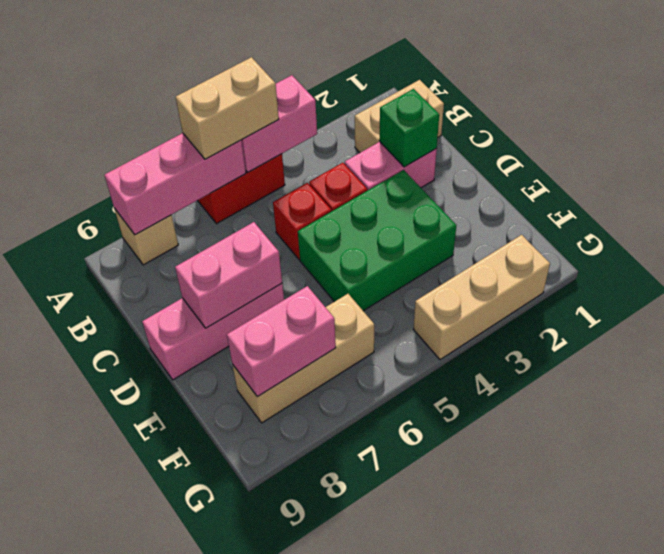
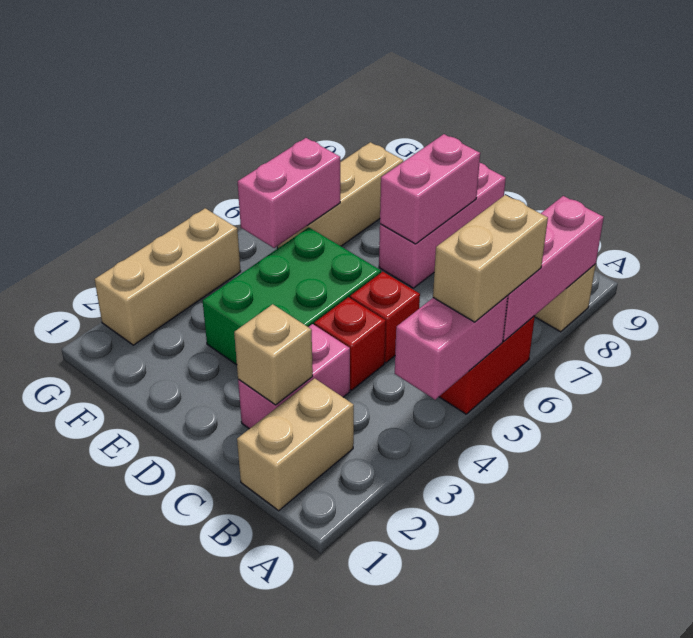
green brick C2 level 2 -> tan brick C2 level 2
pink brick F7:F8 level 2 -> pink brick F5:F6 level 2

